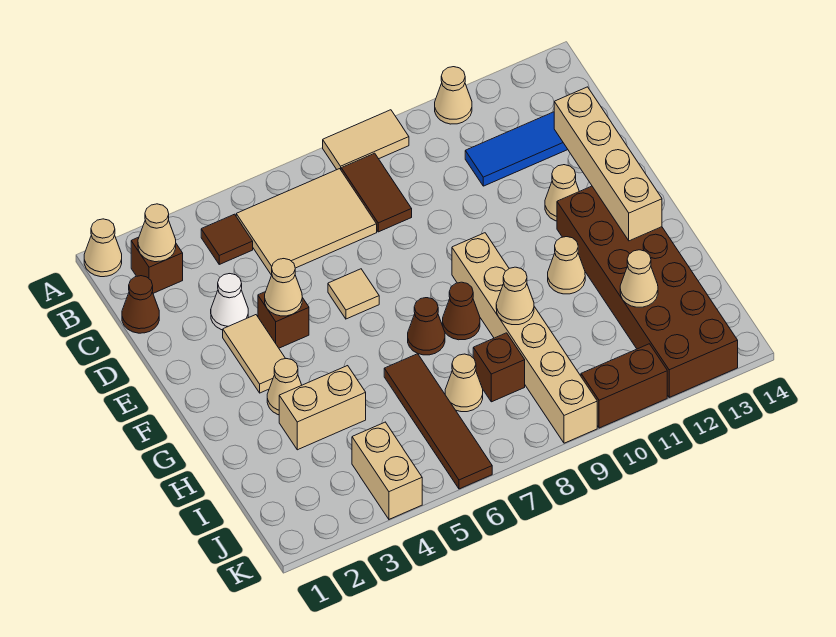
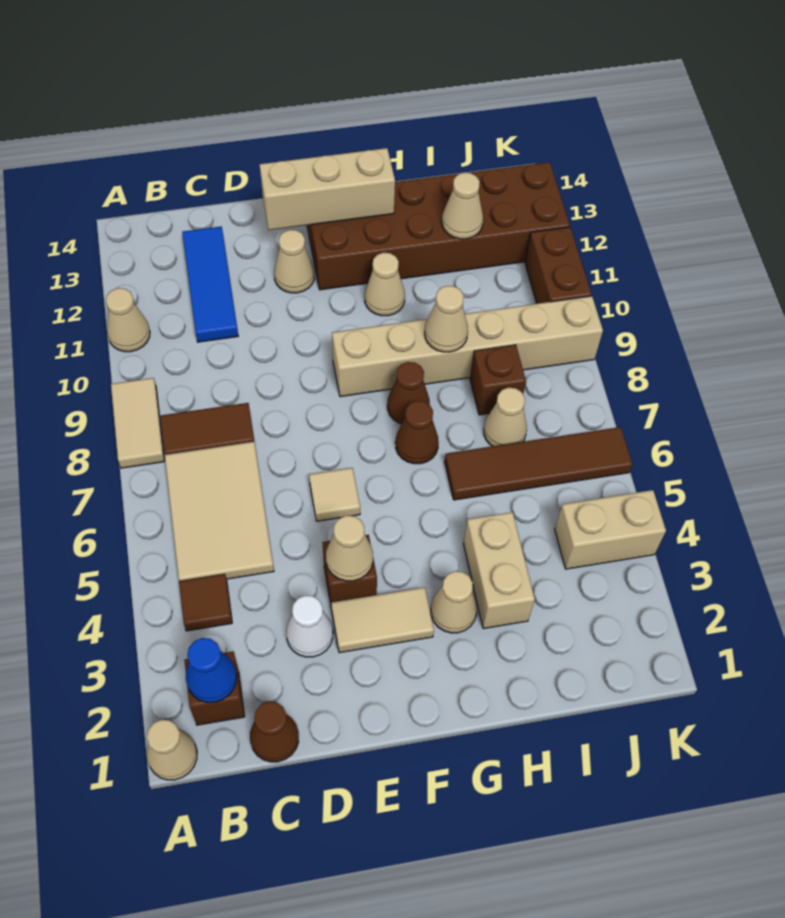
tan cone B2 level 2 -> blue cone B2 level 2
tan brick D13:G13 level 2 -> tan brick E13:G13 level 2

